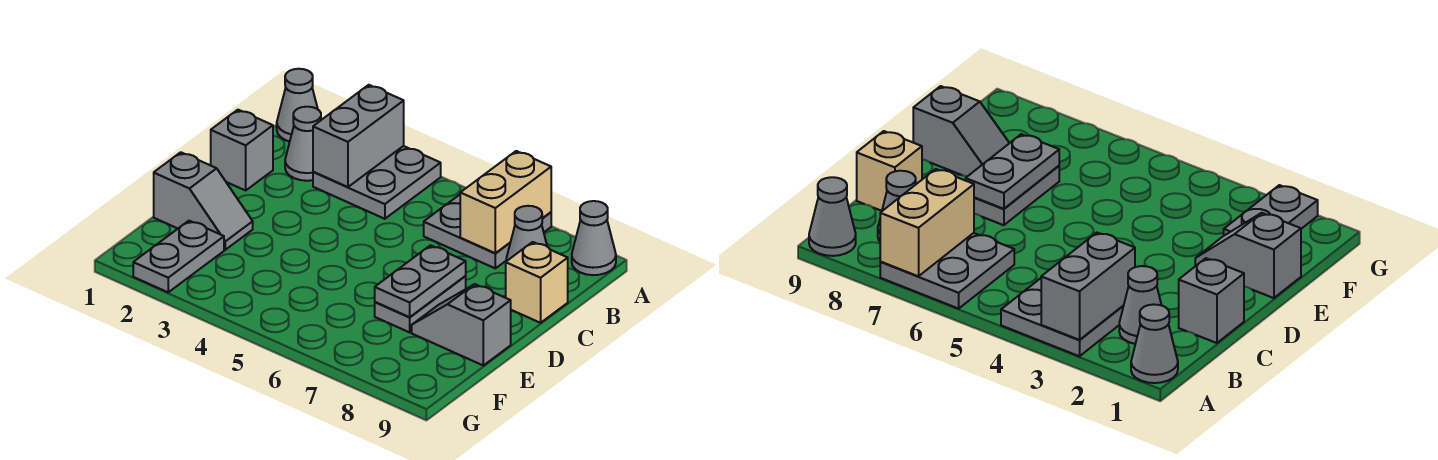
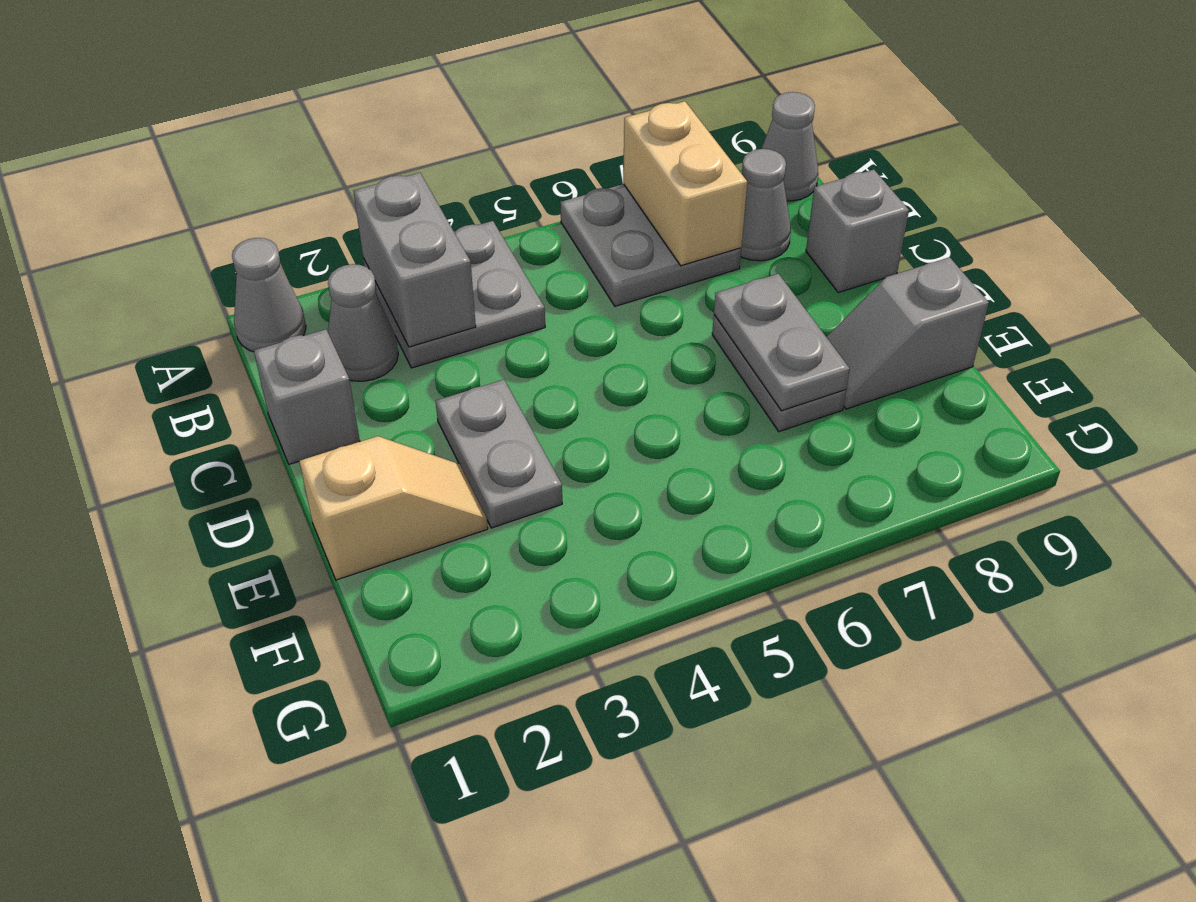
tan brick C9 level 1 -> grey brick C9 level 1
grey slope E1:E2 level 1 top 1 -> tan slope E1:E2 level 1 top 1
grey plate F2:G2 level 1 -> grey plate D3:E3 level 1

